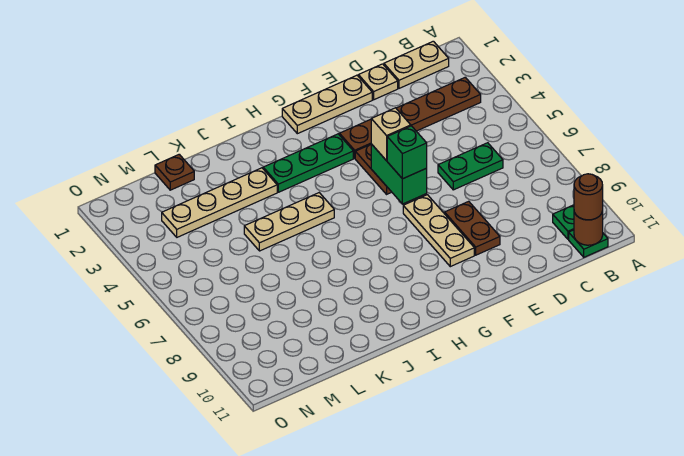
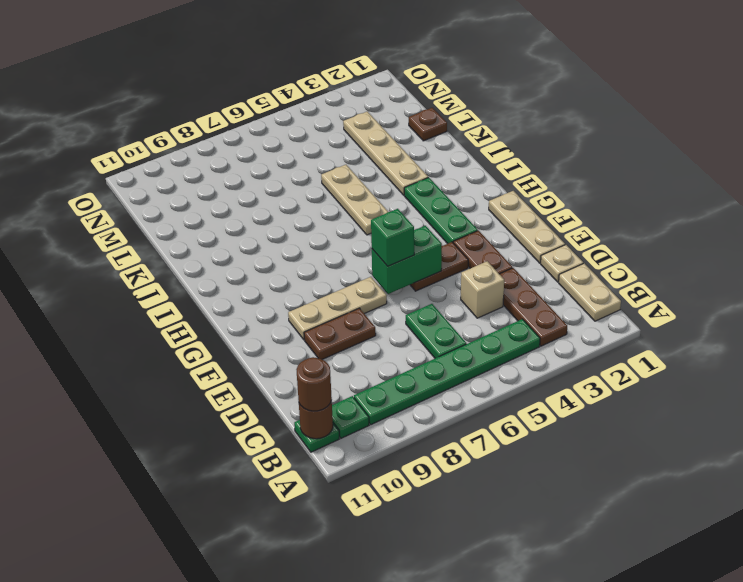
none -> green plate B4:B9 level 1
tan brick F5 level 3 -> tan brick D4 level 1

